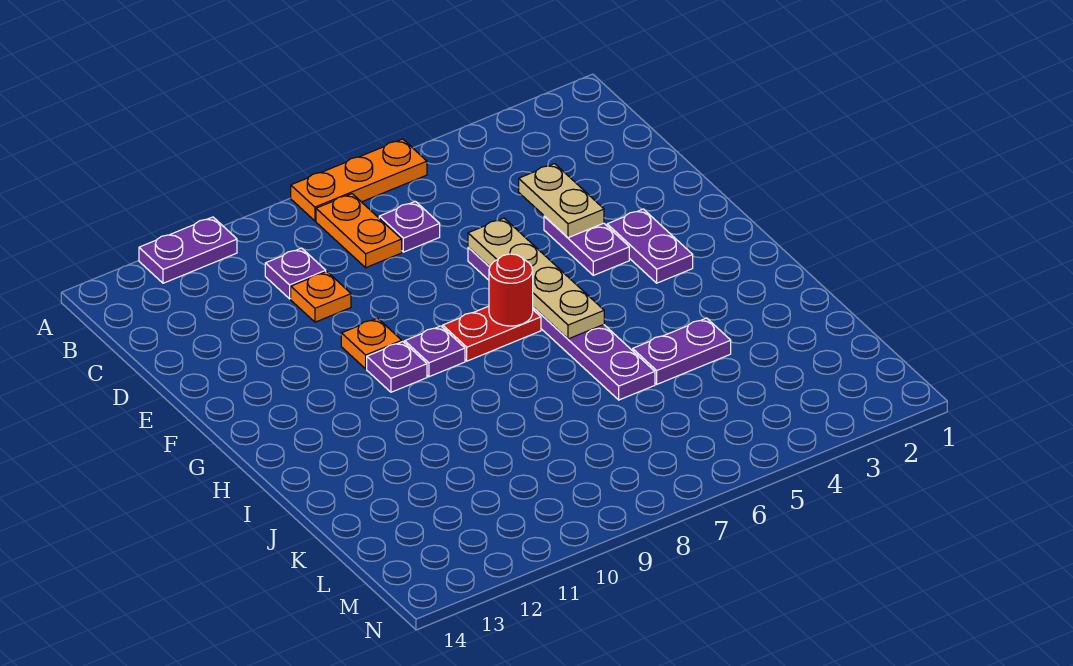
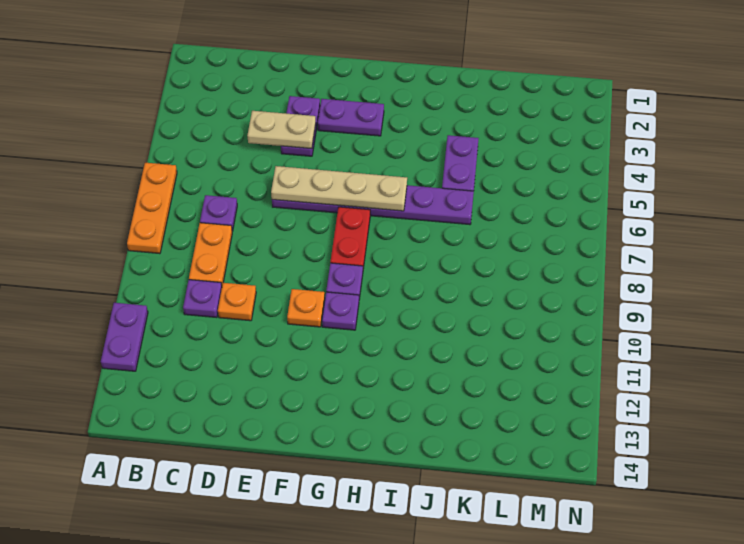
orange plate B8:C8 level 1 -> orange plate C8:C9 level 1
purple plate E4:F4 level 1 -> purple plate E3:E4 level 1
red round brick G7 level 2 -> none

